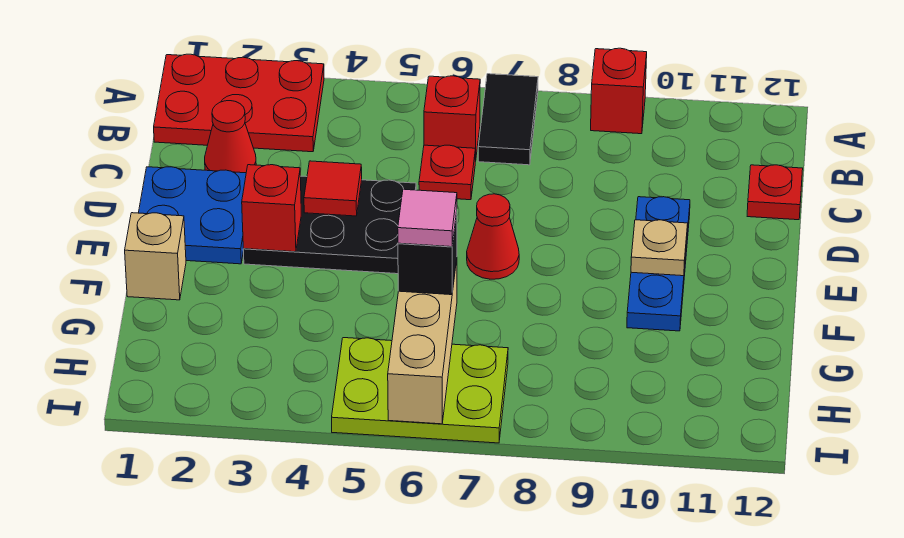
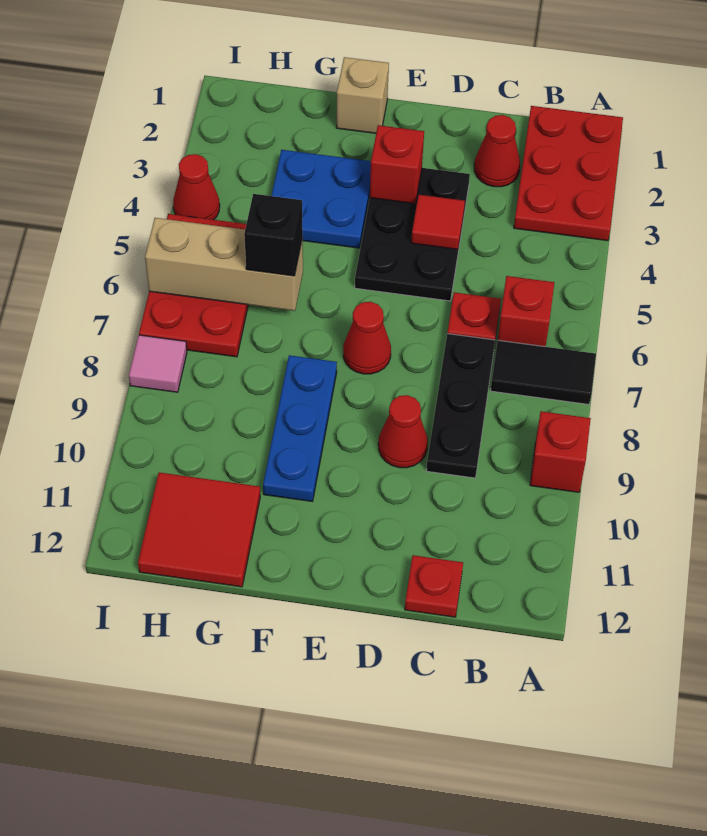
none -> black plate C7:C9 level 1
blue plate D1:E2 level 1 -> blue plate F3:G4 level 1
none -> red cone D9 level 1
blue plate D10:F10 level 1 -> blue plate F8:F10 level 1
tan plate E10 level 2 -> none
pink tile G6 level 4 -> pink tile I8 level 1
none -> red tile G11:H12 level 1
lime plate H5:I7 level 1 -> red plate H5:I7 level 1
none -> red cone I4 level 1

